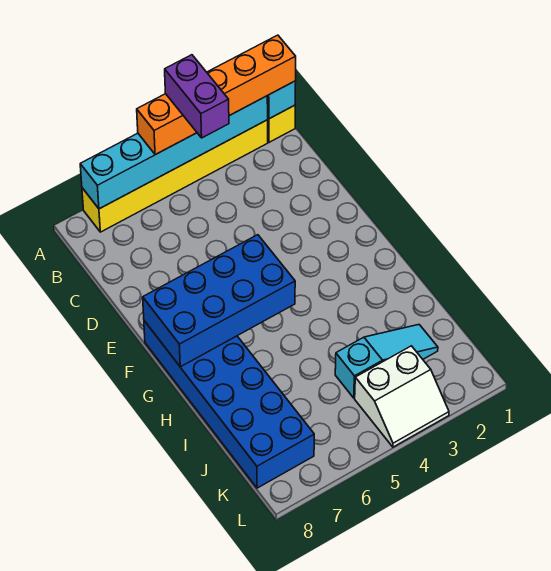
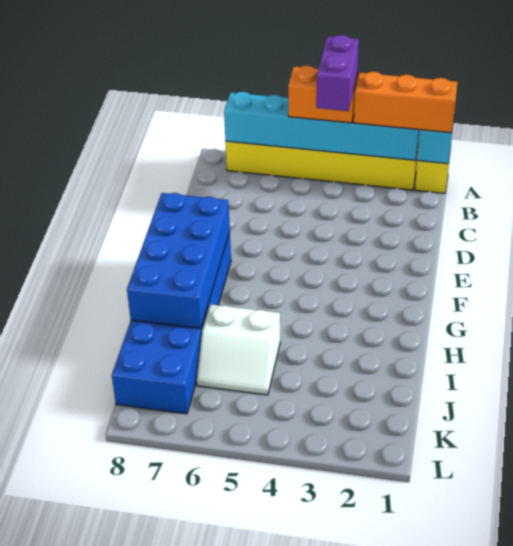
blue brick F5:G8 level 2 -> blue brick F7:I8 level 2
cyan slope J2:J4 level 1 top 4 -> none
white slope K3:L4 level 1 top K -> white slope I5:J6 level 1 top I

